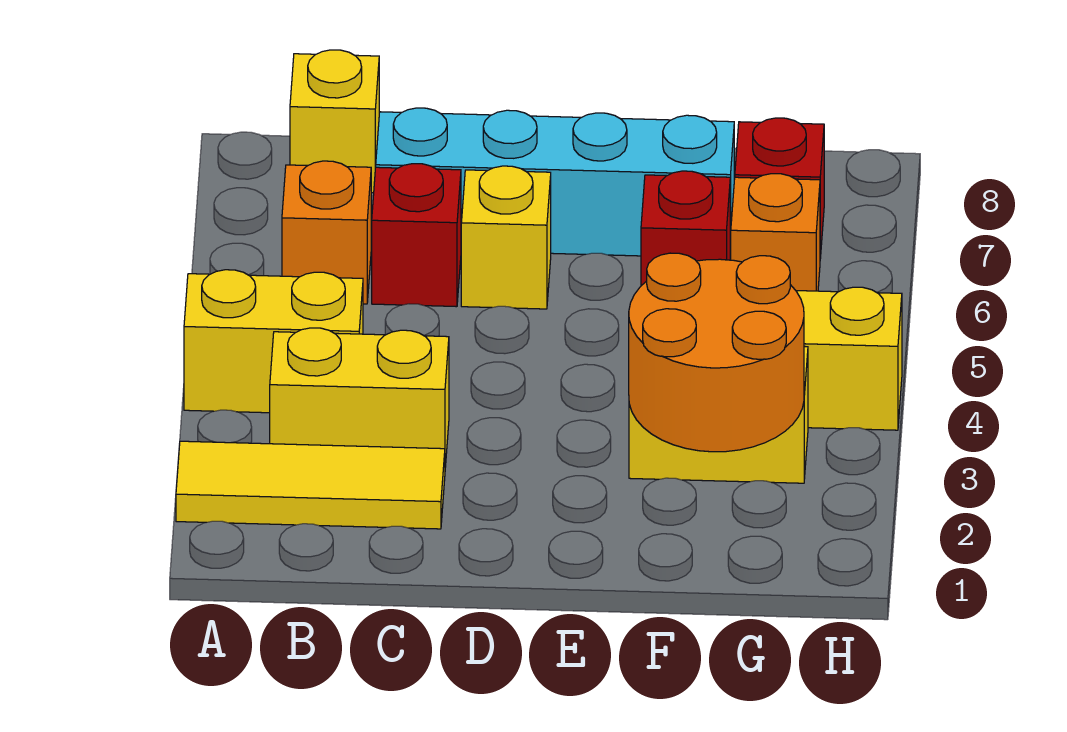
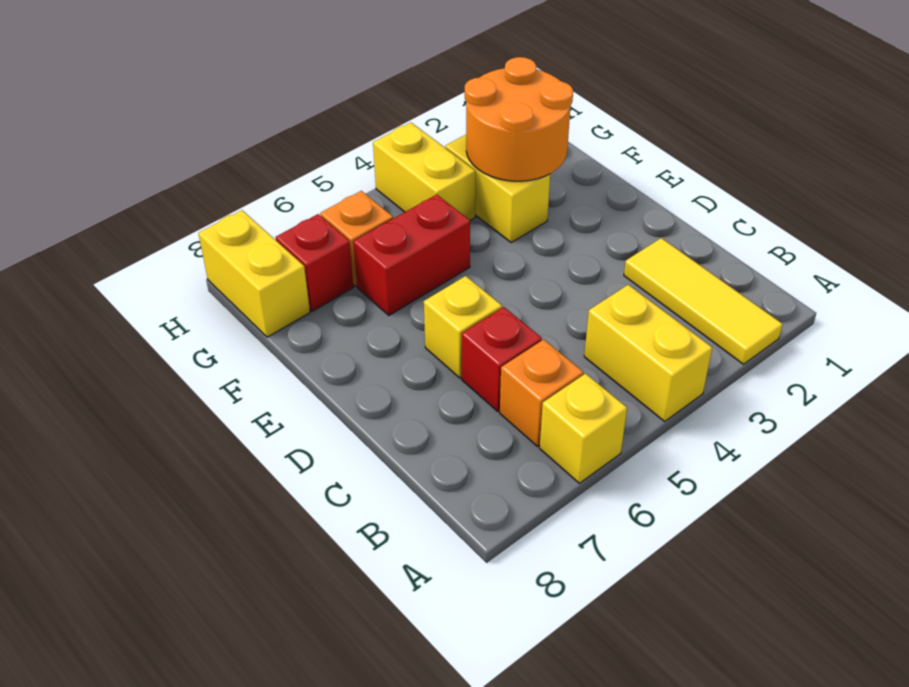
yellow brick B3:C3 level 1 -> yellow brick G8:H8 level 1
yellow brick B8 level 1 -> yellow brick A6 level 1
cyan brick C7:F7 level 1 -> none
red brick F6 level 1 -> red brick F5:F6 level 1

